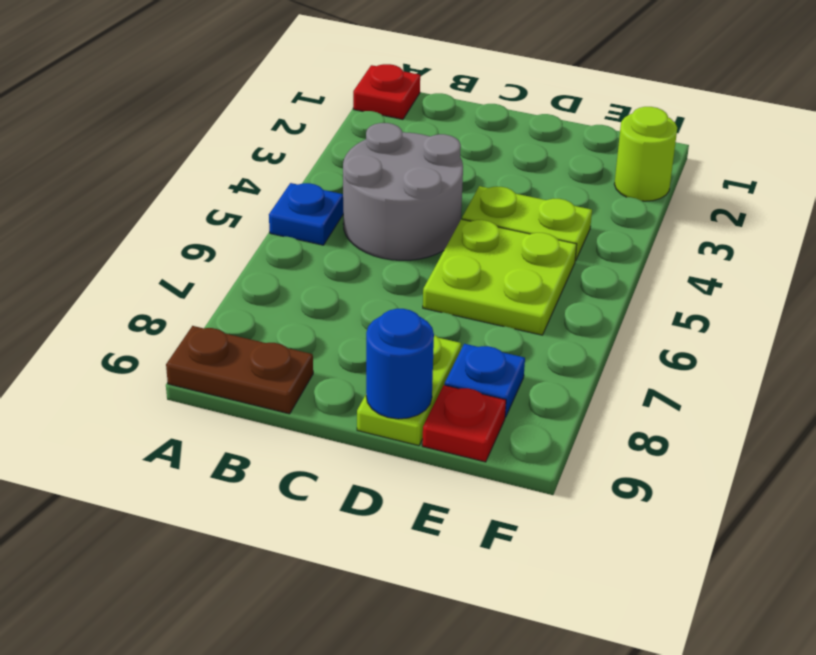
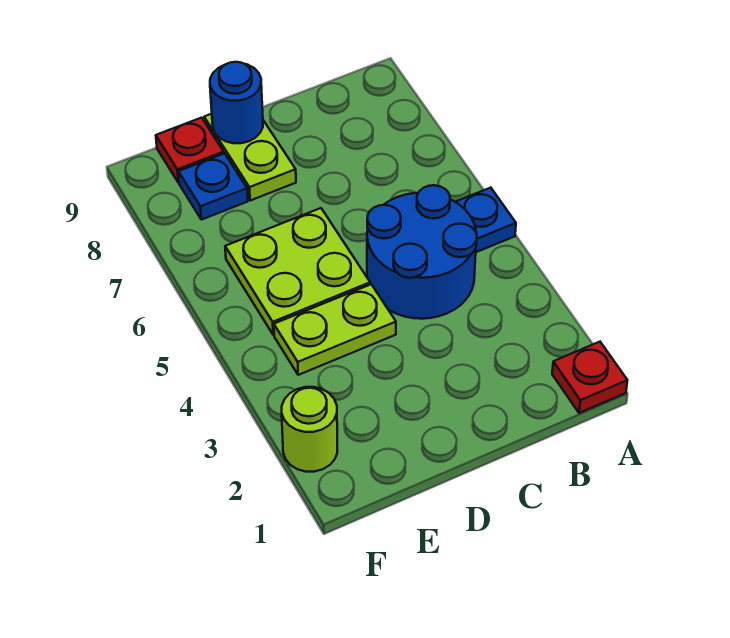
brown plate A9:B9 level 1 -> none
grey round brick B4:C5 level 1 -> blue round brick B4:C5 level 1

